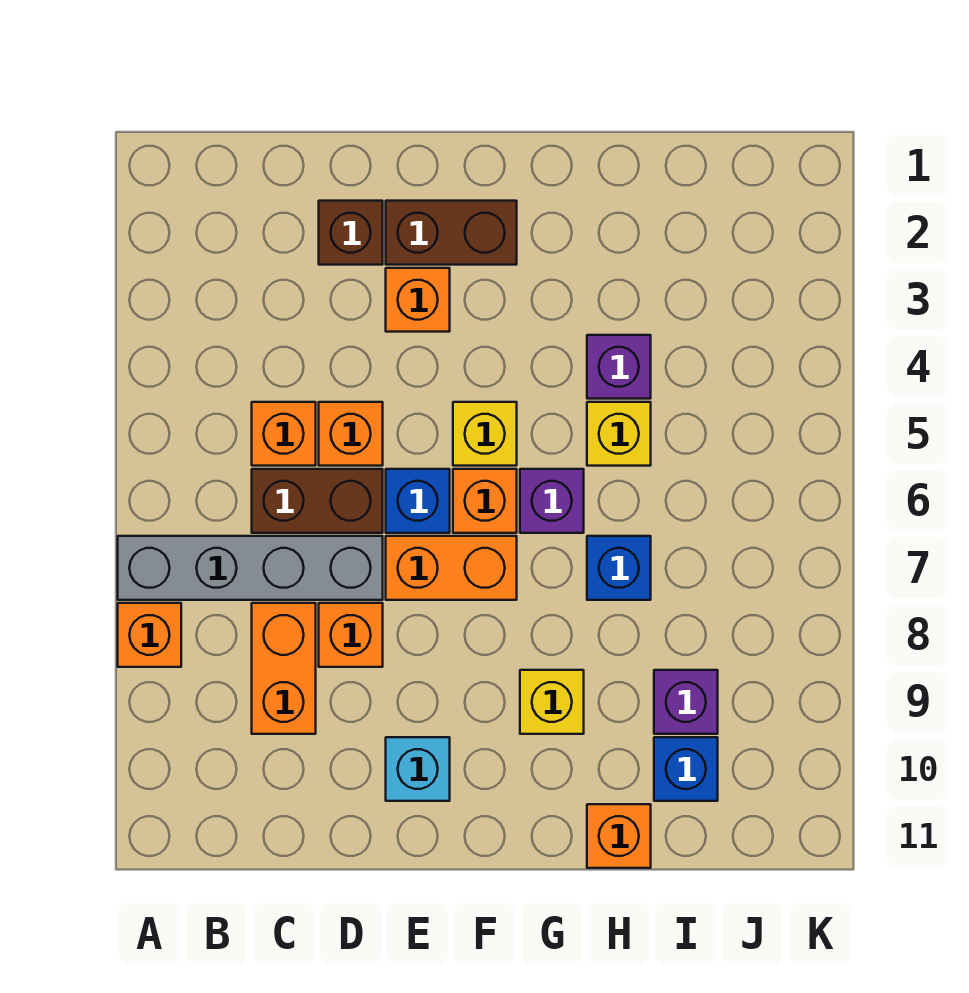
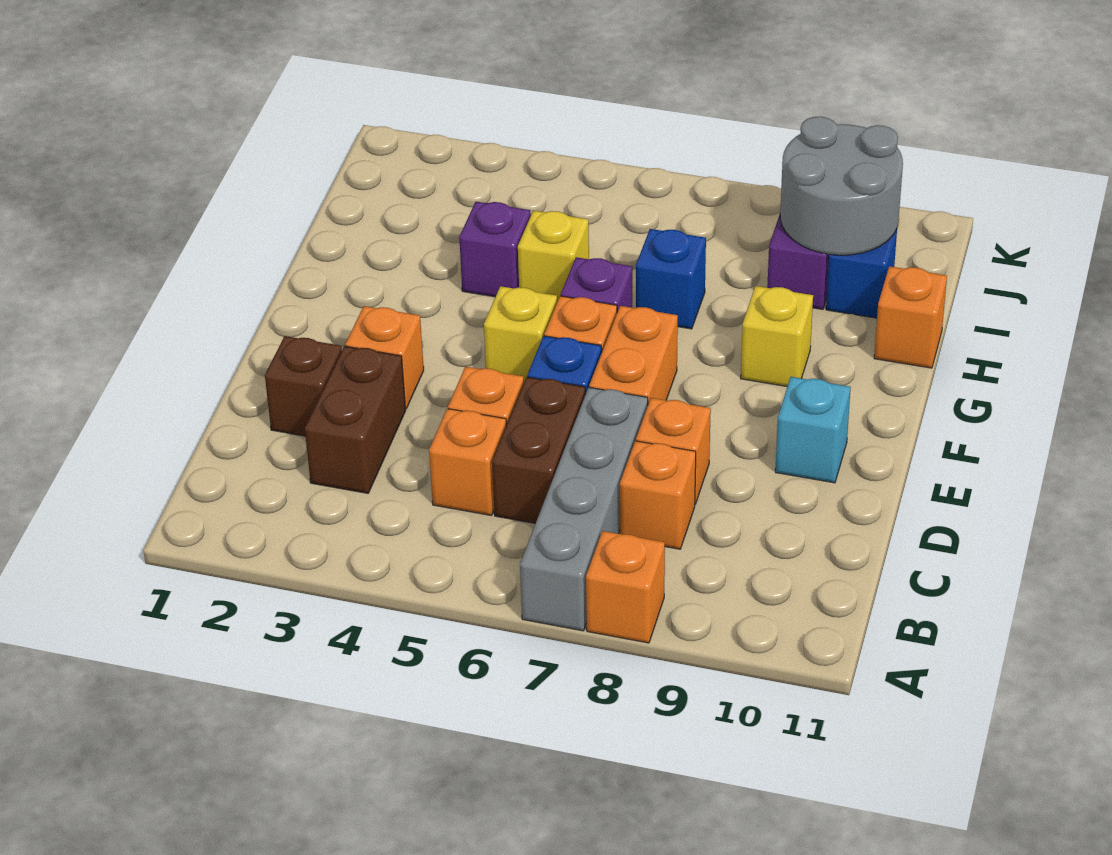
orange brick C8:C9 level 1 -> orange brick C8 level 1
brown brick E2:F2 level 1 -> brown brick C3:D3 level 1
none -> grey round brick I9:J10 level 2

